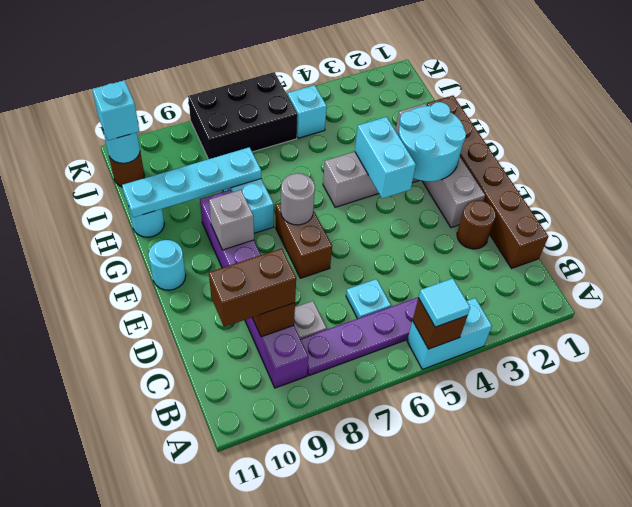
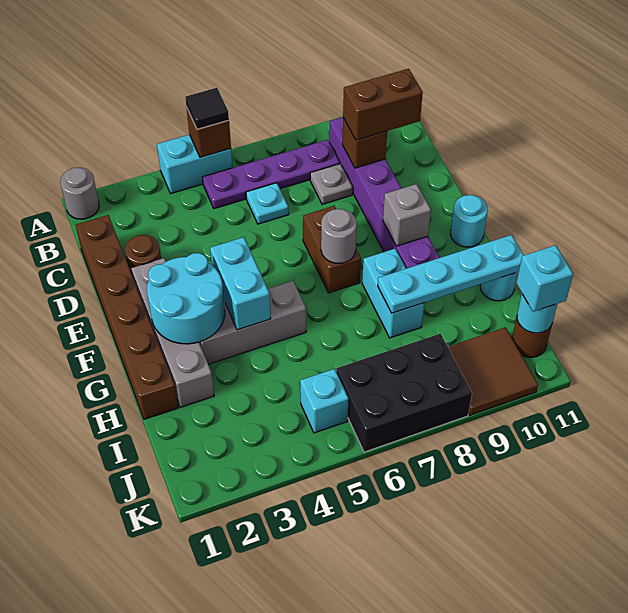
none -> grey round brick A1 level 1
cyan tile A5 level 3 -> black tile A5 level 3
none -> brown tile J9:K10 level 1

